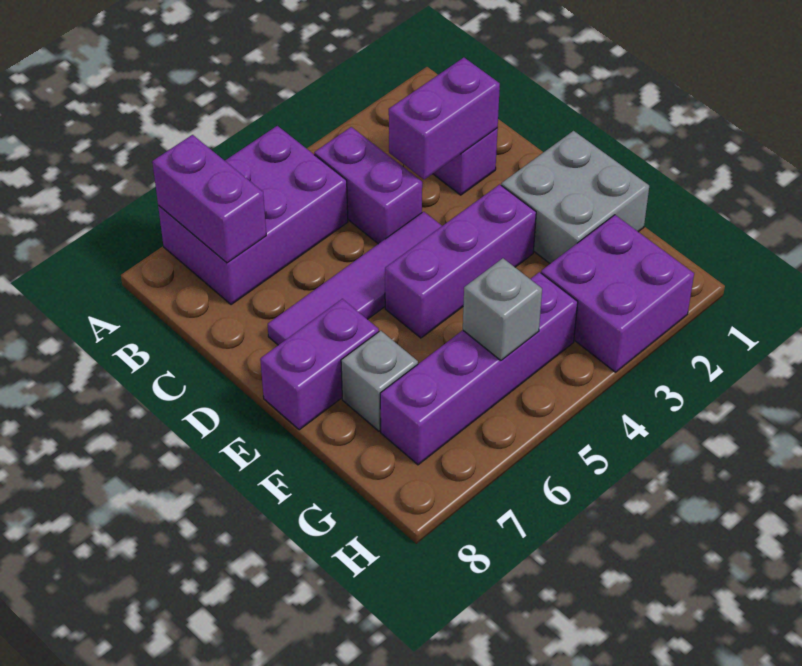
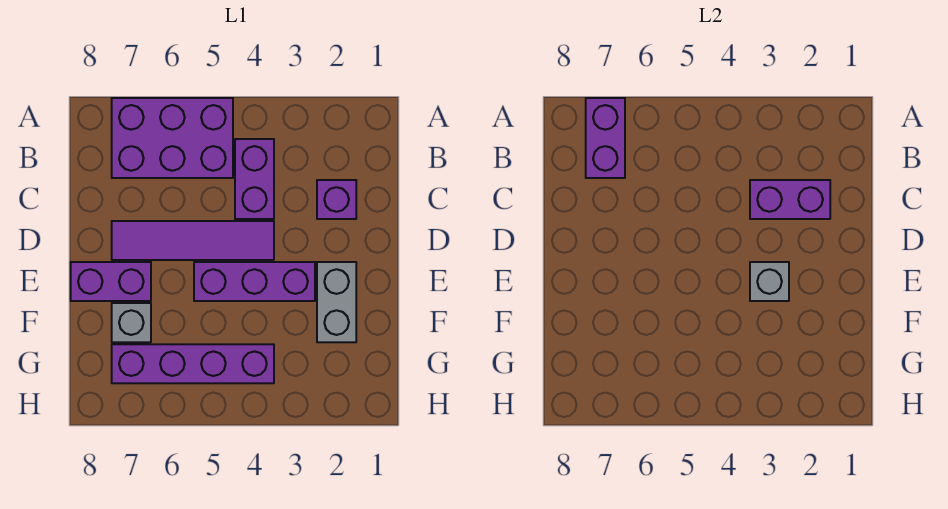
grey brick E1:F2 level 1 -> grey brick E2:F2 level 1
purple brick G2:H3 level 1 -> none
grey brick G5 level 2 -> grey brick E3 level 2

